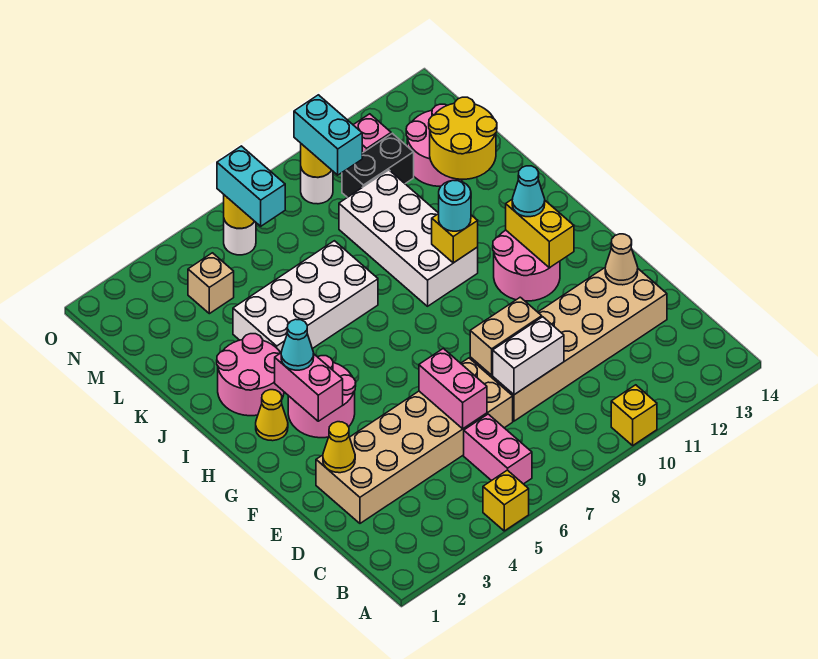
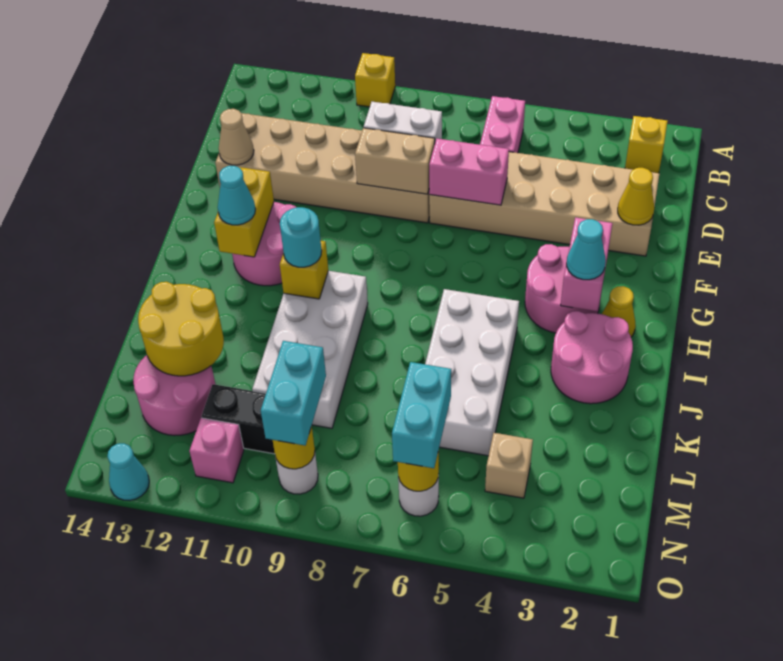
yellow brick A5 level 1 -> yellow brick B2 level 1
pink brick D6:E6 level 2 -> pink brick E6:E7 level 2
white brick J4:K7 level 1 -> white brick I5:L6 level 1
none -> cyan cone O13 level 1

